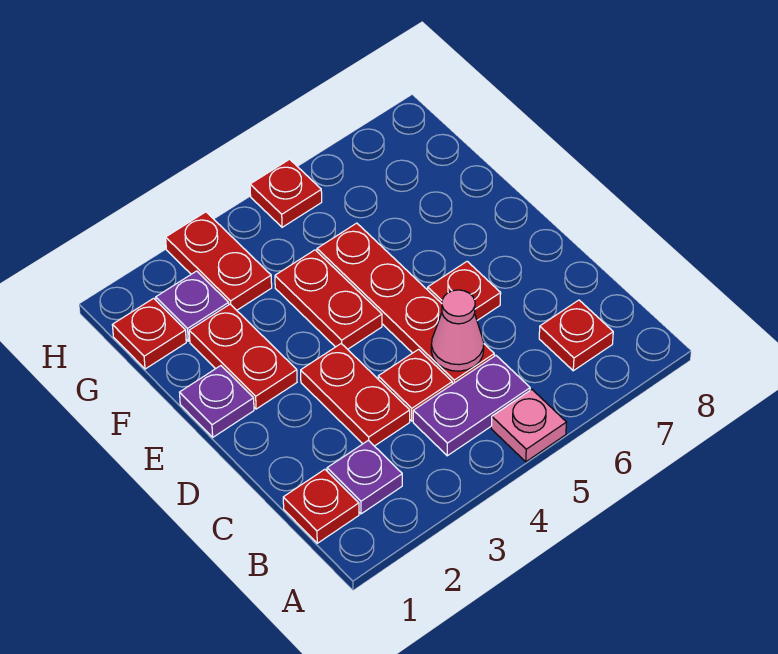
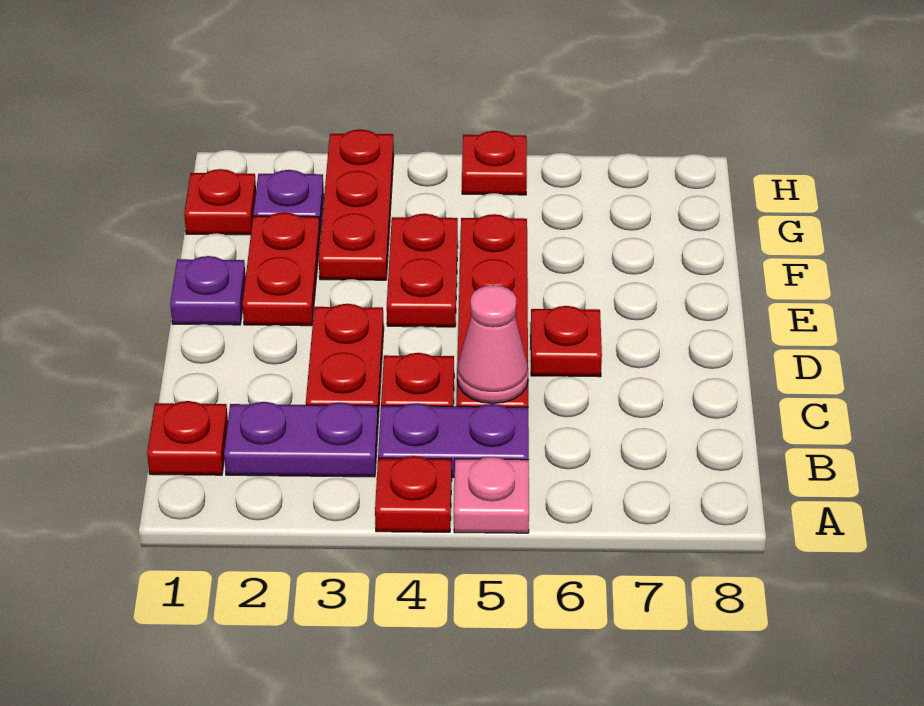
purple plate B2 level 1 -> purple plate B2:B3 level 1
red plate B7 level 1 -> red plate A4 level 1
red plate G3:H3 level 1 -> red plate F3:H3 level 1

